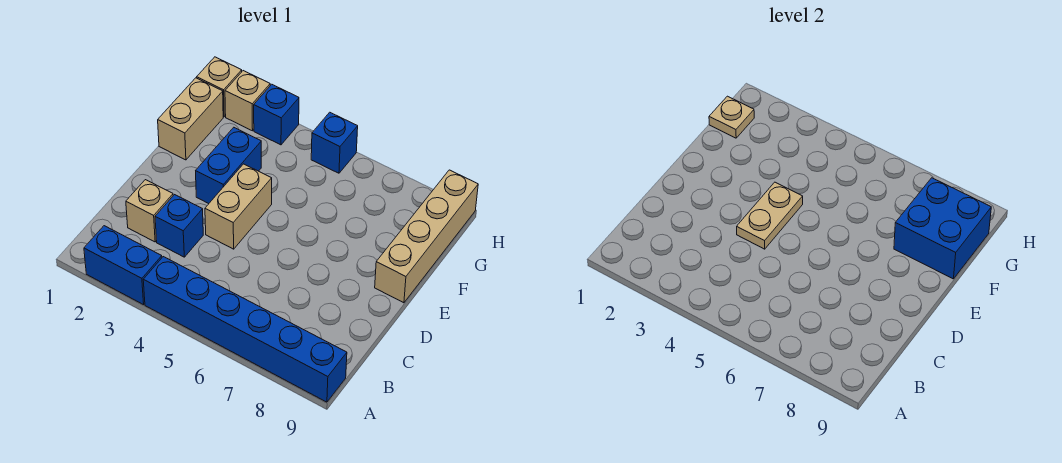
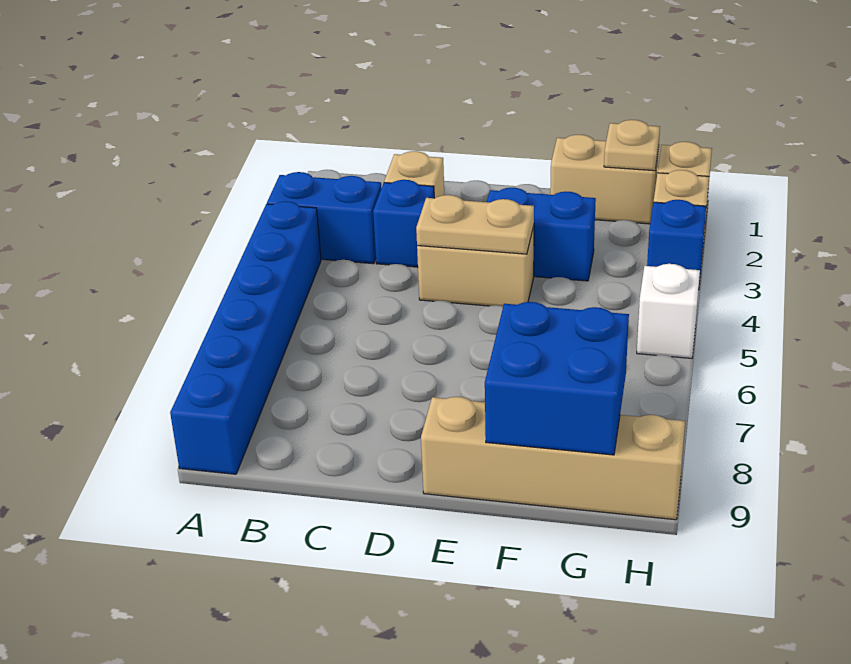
blue brick A2:A3 level 1 -> blue brick A3:B3 level 1
blue brick H5 level 1 -> white brick H5 level 1

